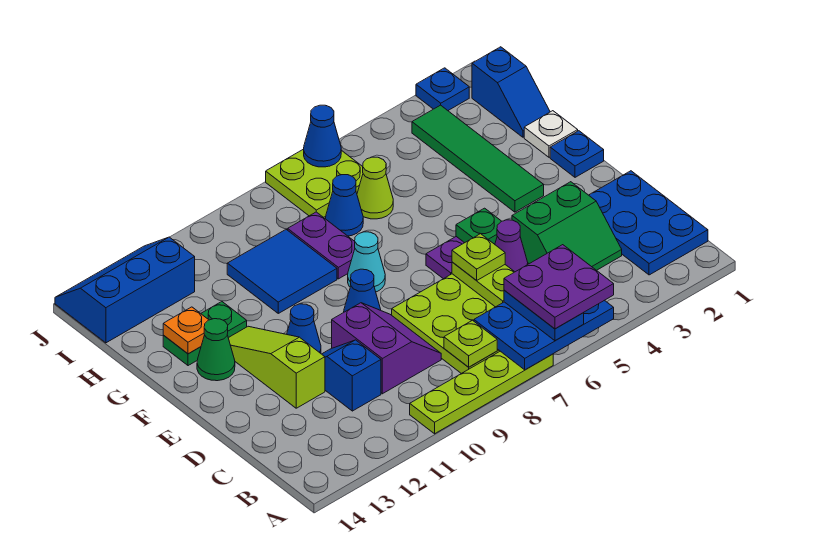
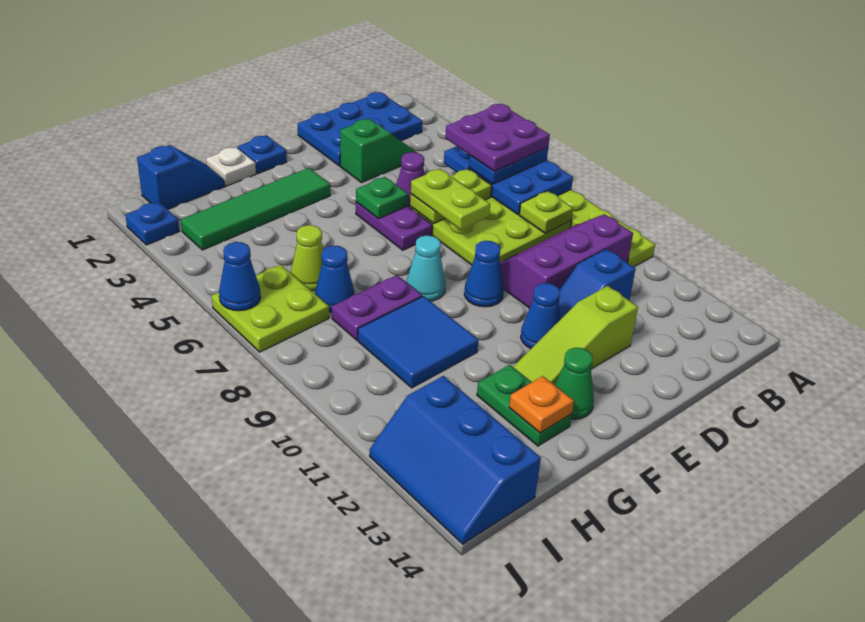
green slope C3:D4 level 1 top D -> green slope C3:D3 level 1 top D
purple slope C9:D10 level 1 top 10 -> purple slope B9:D10 level 1 top 10
lime plate D6 level 3 -> lime plate D6:D7 level 3

